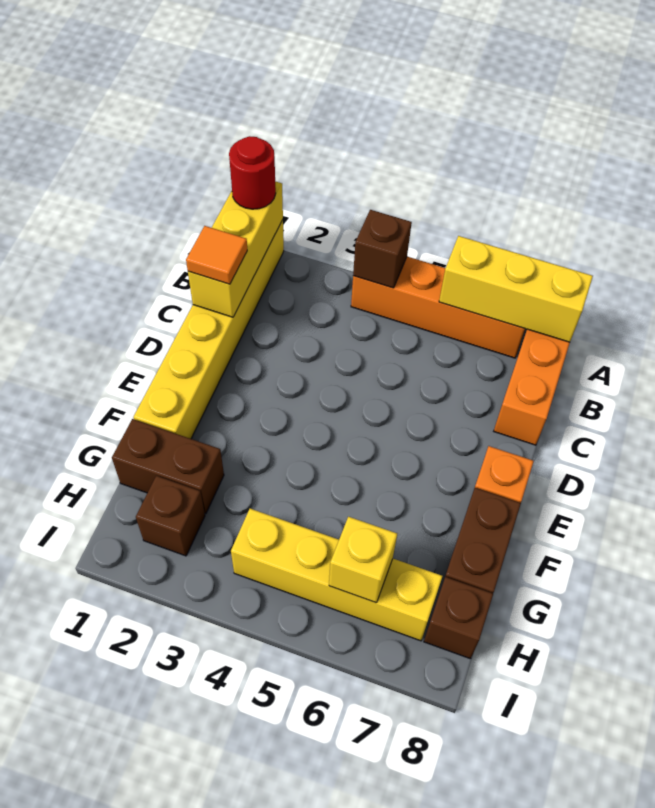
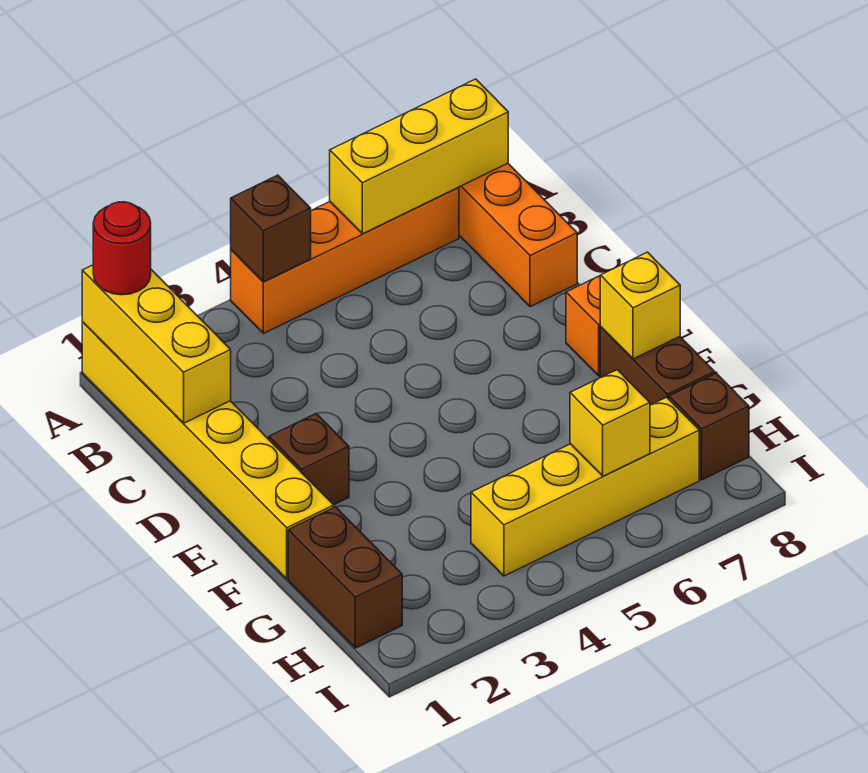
orange tile C1 level 3 -> none
none -> yellow brick F8 level 2
brown brick G1:G2 level 1 -> brown brick G1:H1 level 1
brown brick H2 level 1 -> brown brick E2 level 1

